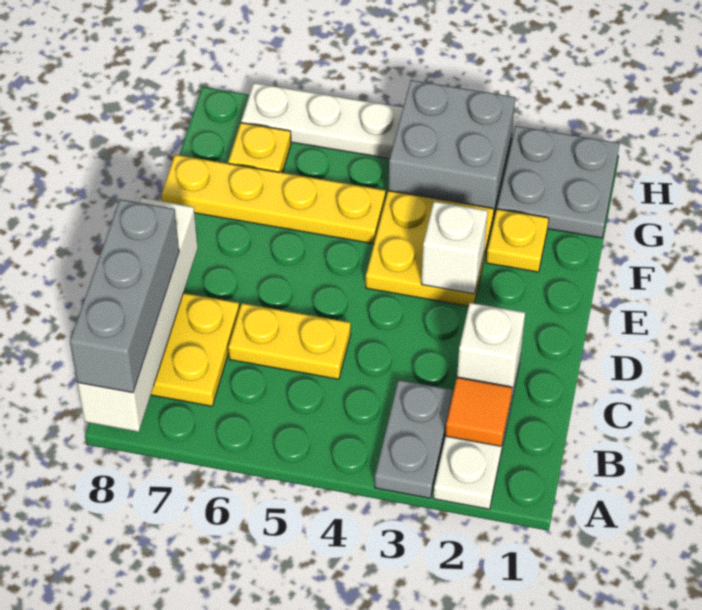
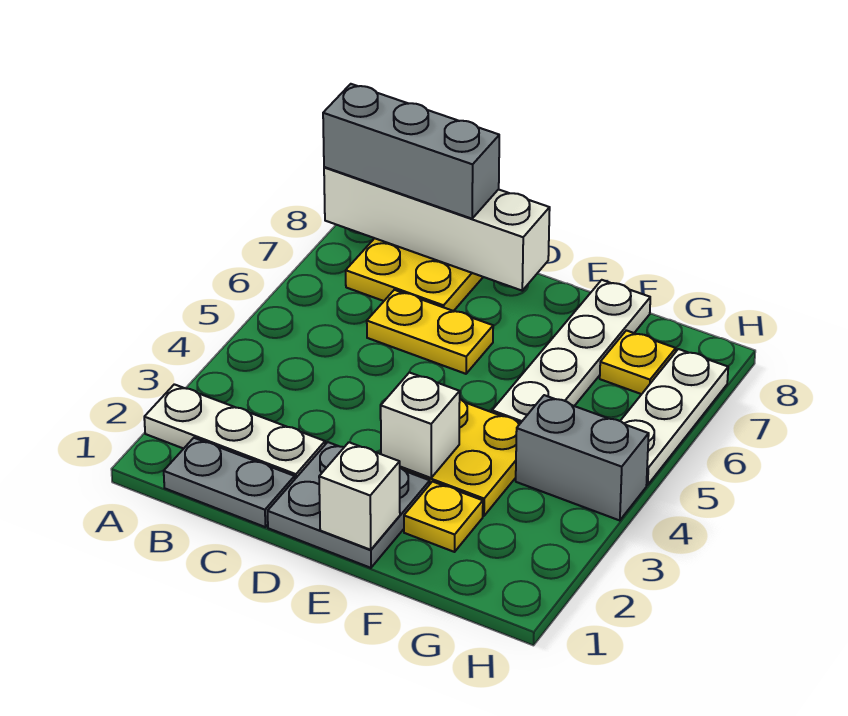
grey plate A3:B3 level 1 -> grey plate B1:C1 level 1
orange tile B2 level 2 -> none
white brick C2 level 2 -> white brick E1 level 2
yellow plate C5:C6 level 1 -> yellow plate C6:D6 level 1
yellow plate F5:F8 level 1 -> white plate F5:F8 level 1
grey plate G1:H2 level 1 -> grey plate D1:E2 level 1
grey brick G3:H4 level 1 -> grey brick G4:H4 level 1

